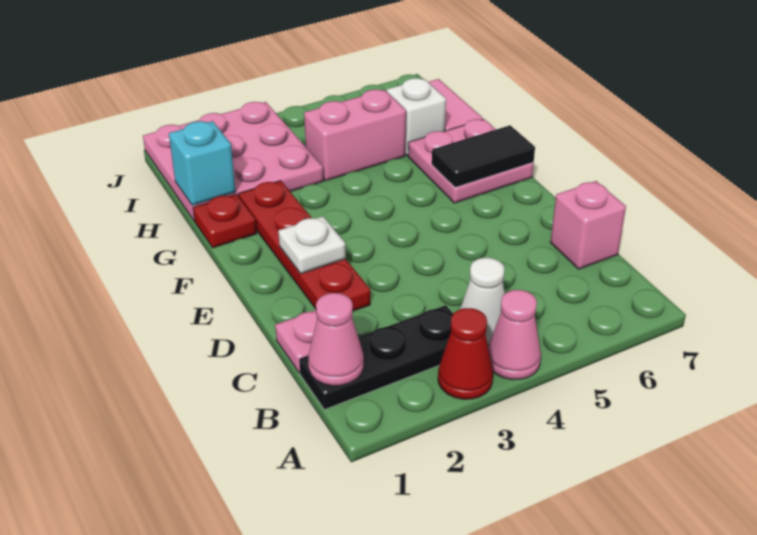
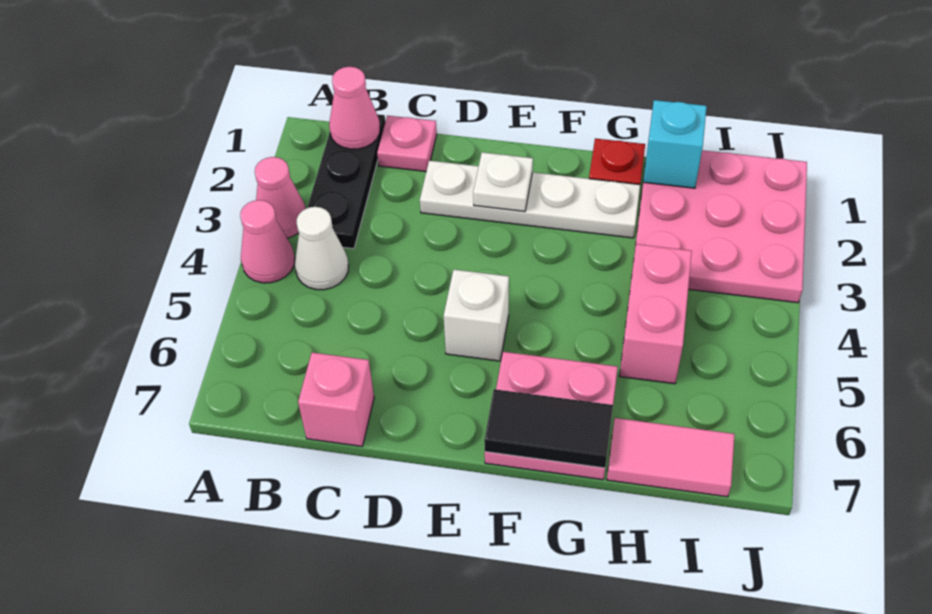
red cone A3 level 1 -> pink cone A3 level 1
red plate D2:G2 level 1 -> white plate D2:G2 level 1
black tile F6:F7 level 2 -> black tile F7:G7 level 2
white brick H6 level 1 -> white brick E5 level 1

